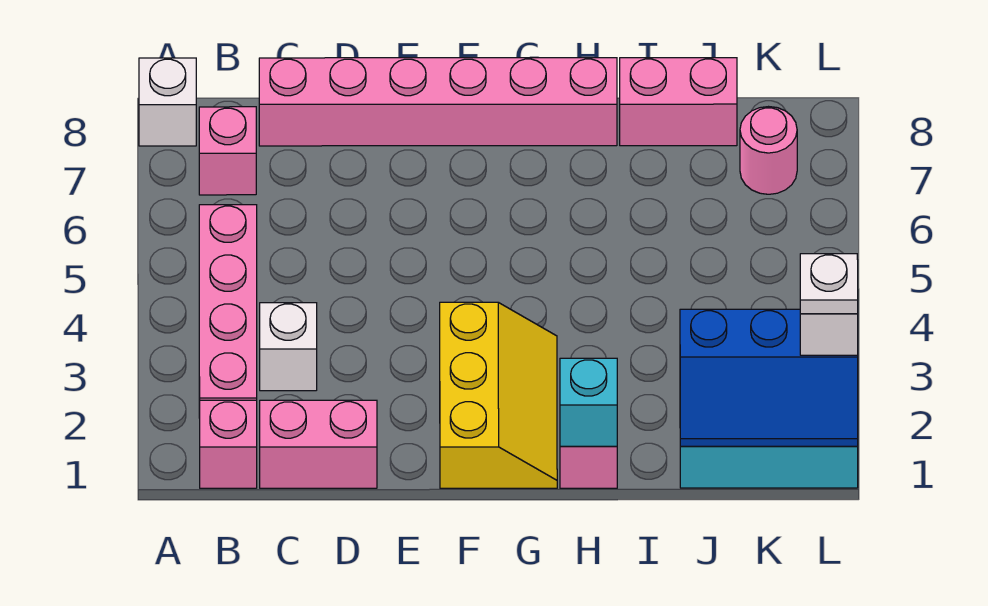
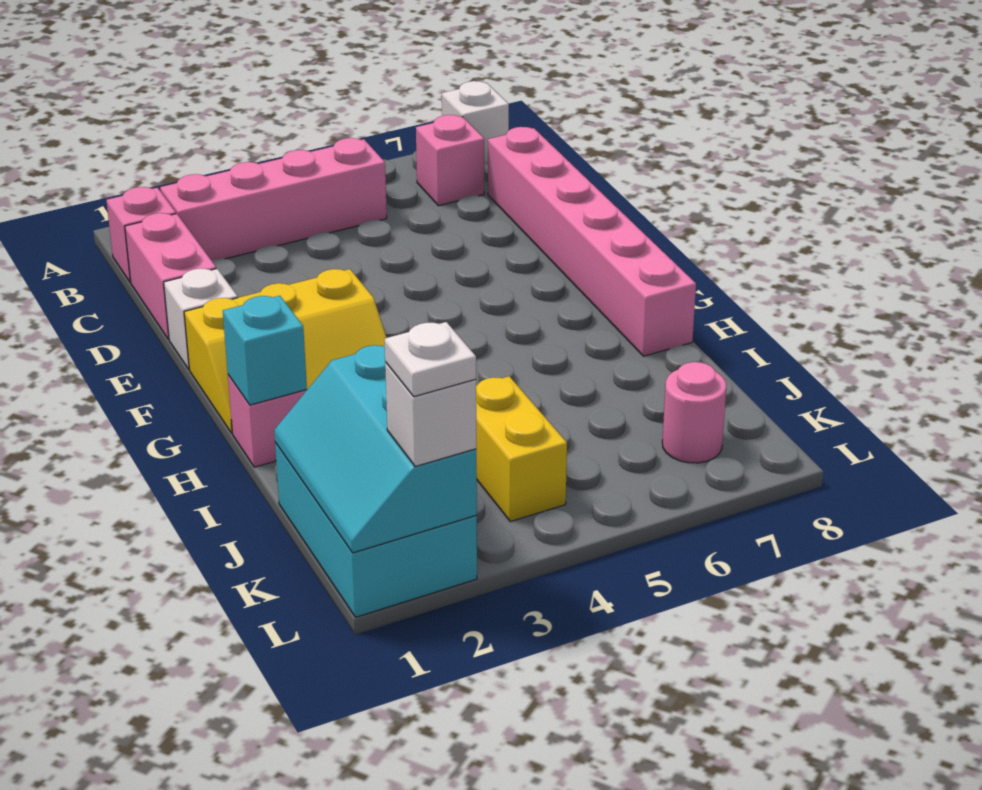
white brick C3 level 1 -> white brick E1 level 1
pink brick I8:J8 level 1 -> none
blue slope J1:L2 level 2 top 2 -> cyan slope J1:L2 level 2 top 2
none -> yellow brick J4:K4 level 1

